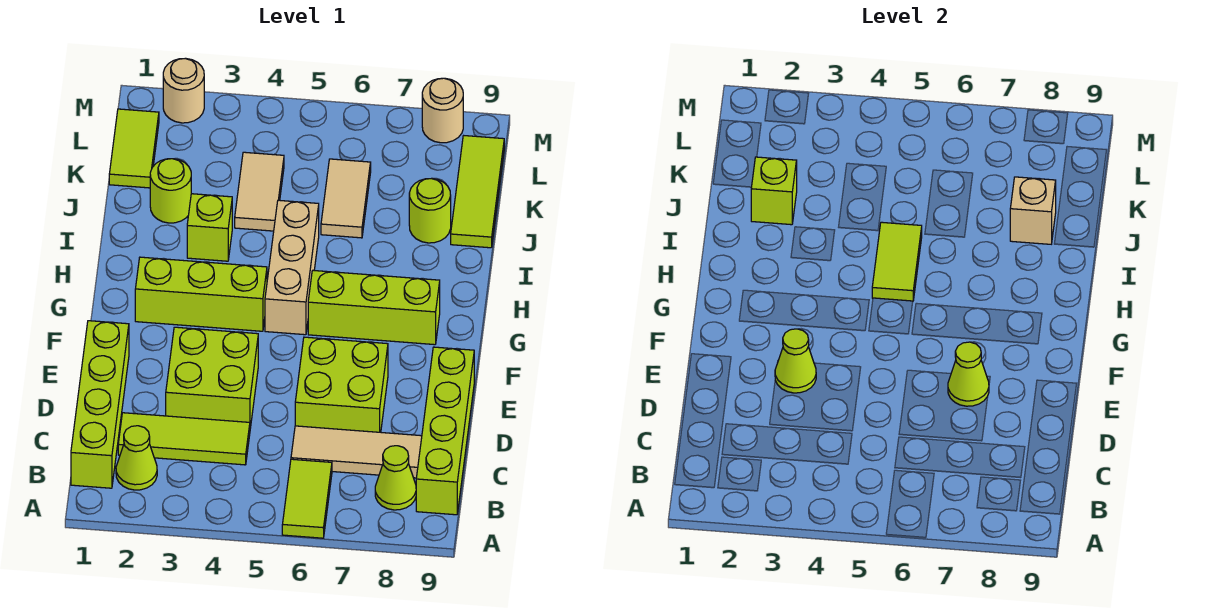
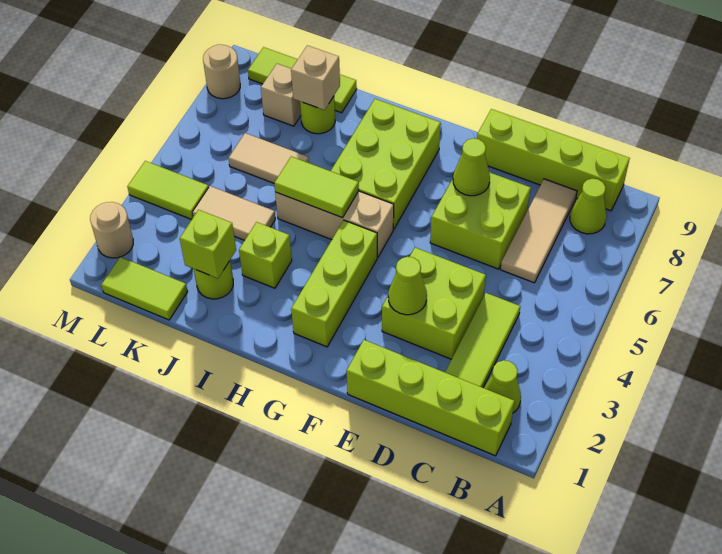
lime tile A6:B6 level 1 -> lime tile L4:M4 level 1
lime brick G6:G8 level 1 -> lime brick G6:H8 level 1
none -> tan brick K8 level 1

